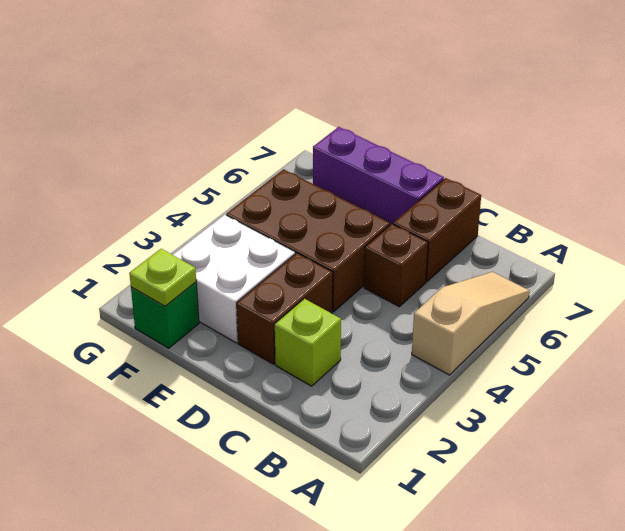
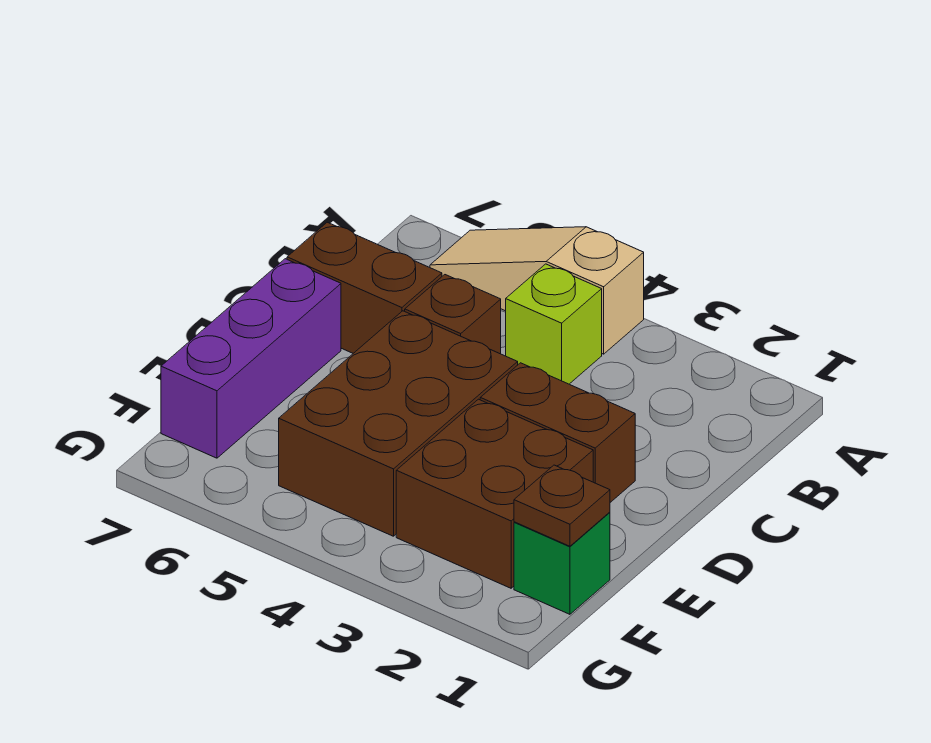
lime brick C2 level 1 -> lime brick B4 level 1
white brick E2:F3 level 1 -> brown brick E2:F3 level 1
lime plate F1 level 2 -> brown plate F1 level 2

